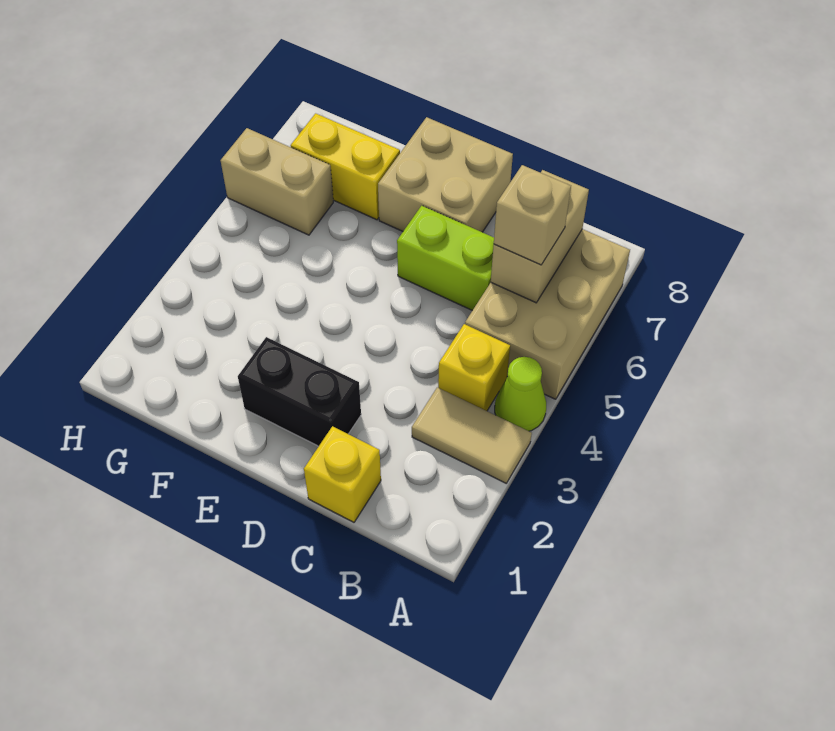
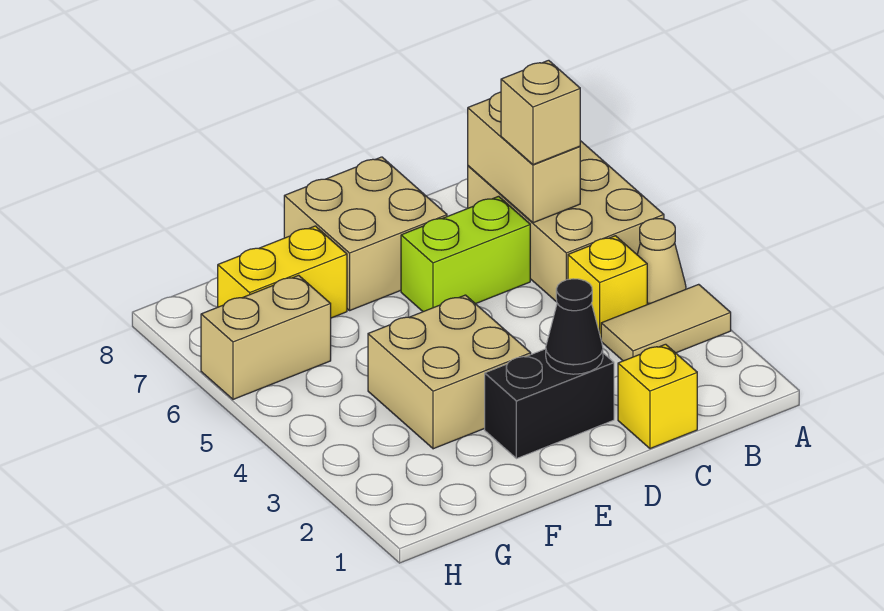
lime cone A4 level 1 -> tan cone A4 level 1
none -> black cone D2 level 2
none -> tan brick E3:F4 level 1

